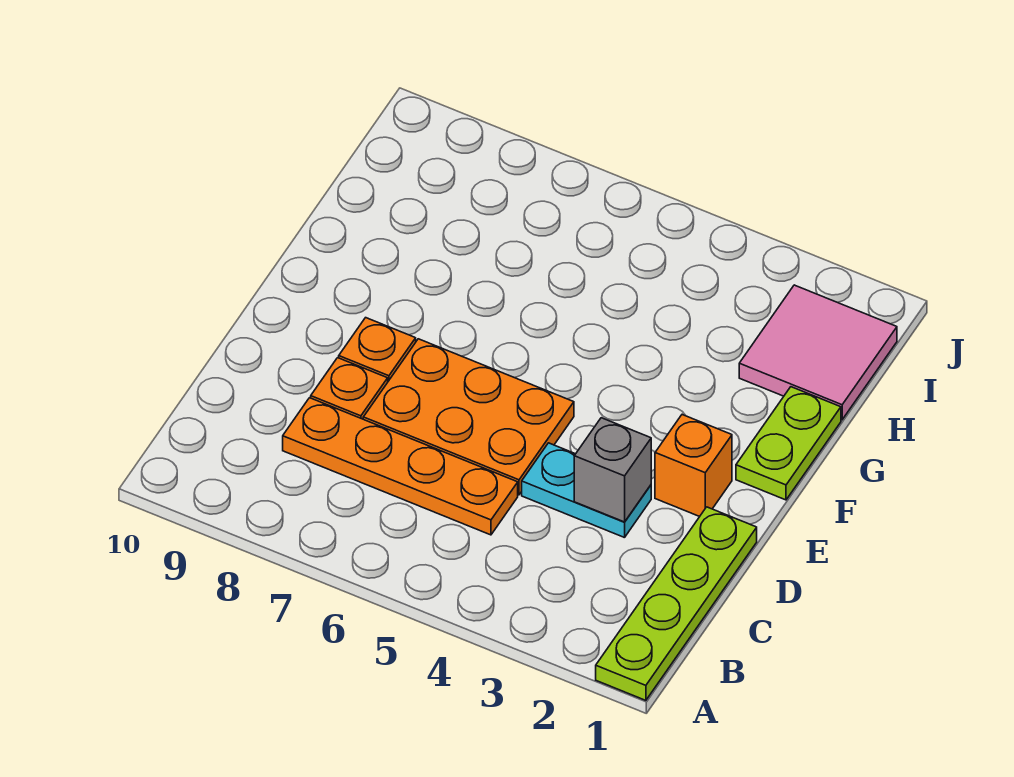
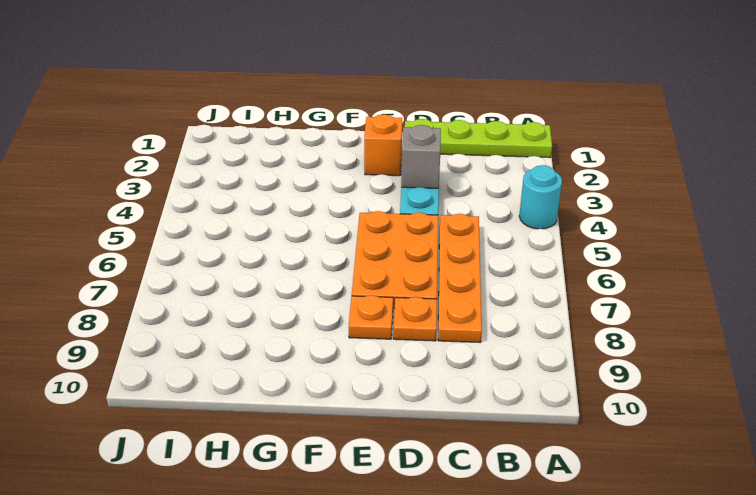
none -> cyan round brick A4 level 1
lime plate F1:G1 level 1 -> none
pink tile H1:I2 level 1 -> none

